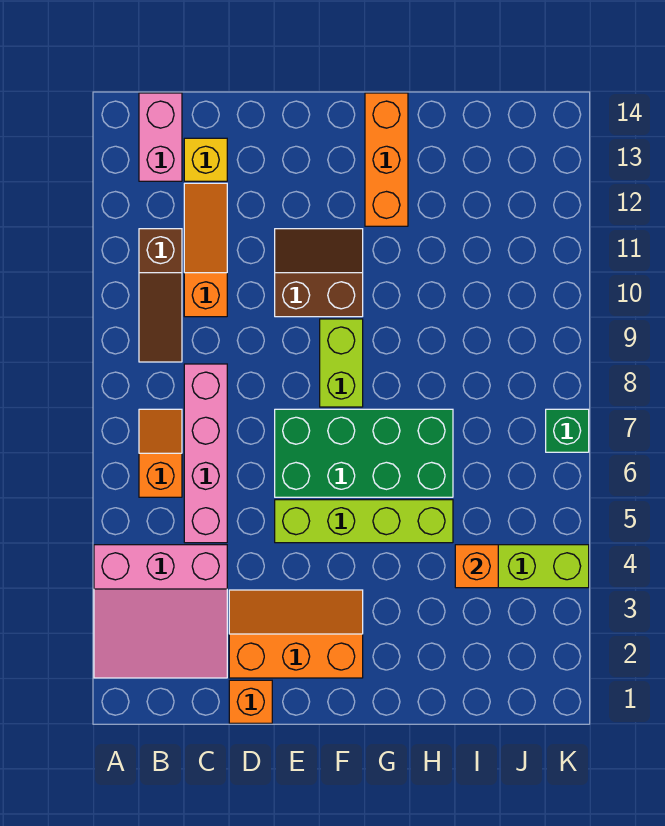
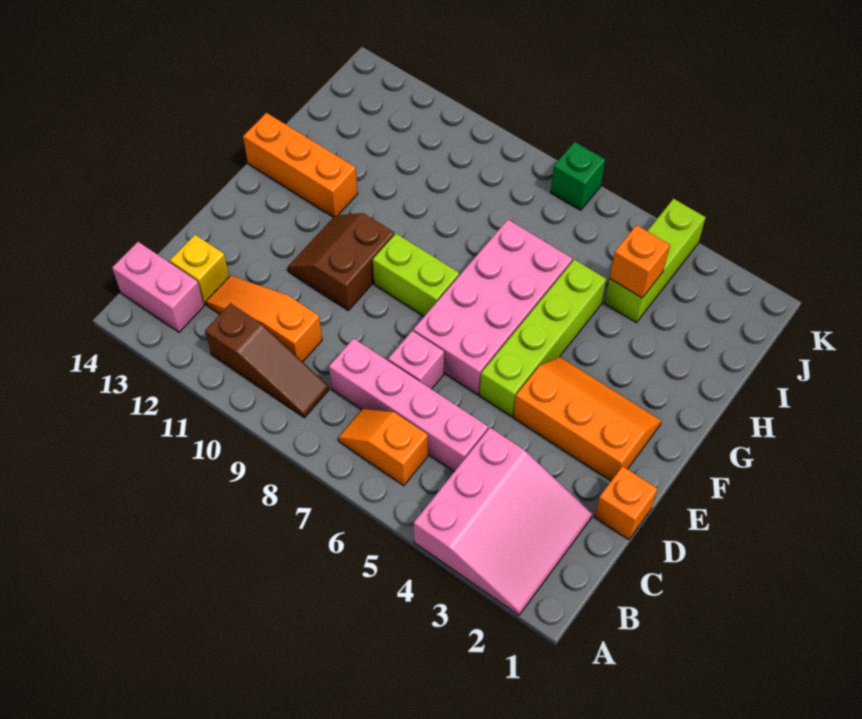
orange slope D2:F3 level 1 top 2 -> orange slope E2:F4 level 1 top E
none -> pink brick D7 level 1
green brick E6:H7 level 1 -> pink brick E6:H7 level 1

